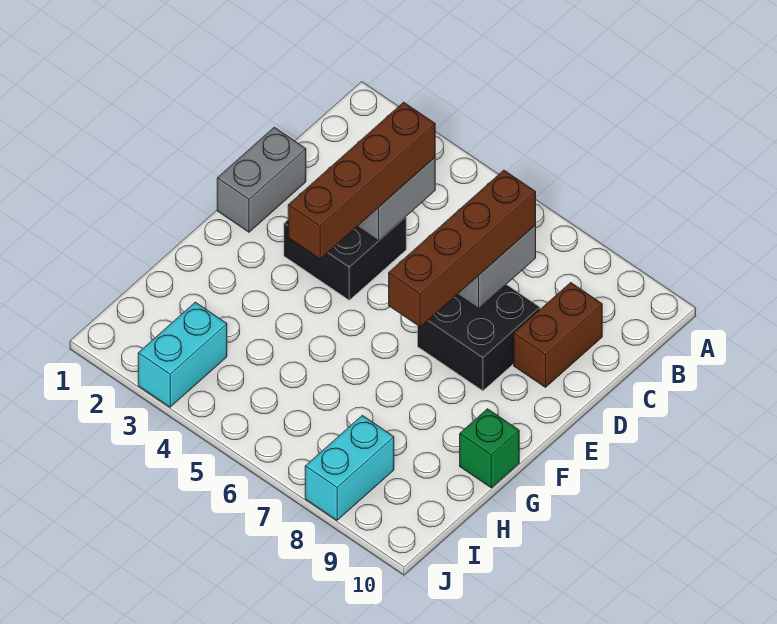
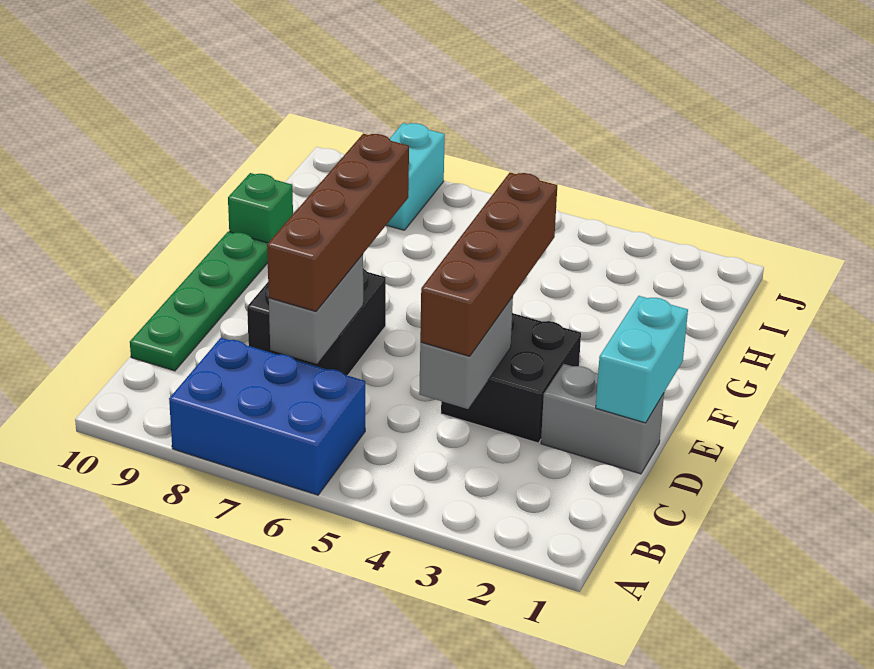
none -> blue brick A6:B8 level 1
brown brick C9:D9 level 1 -> none
none -> green plate C10:F10 level 1
grey brick D1:E1 level 1 -> grey brick D1:D2 level 1
cyan brick I3:J3 level 1 -> cyan brick D1:E1 level 2

